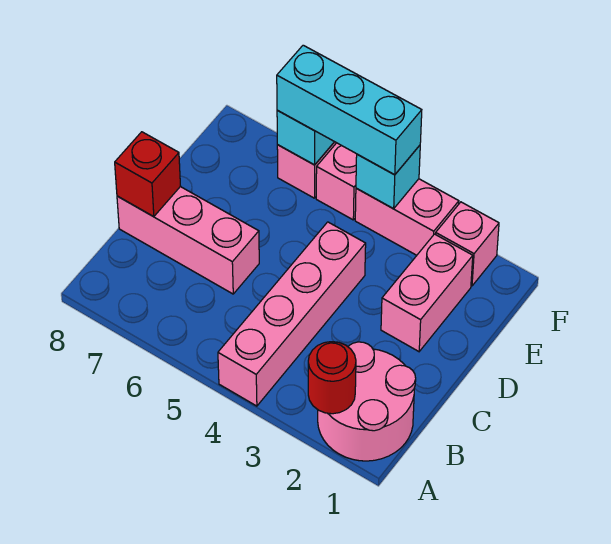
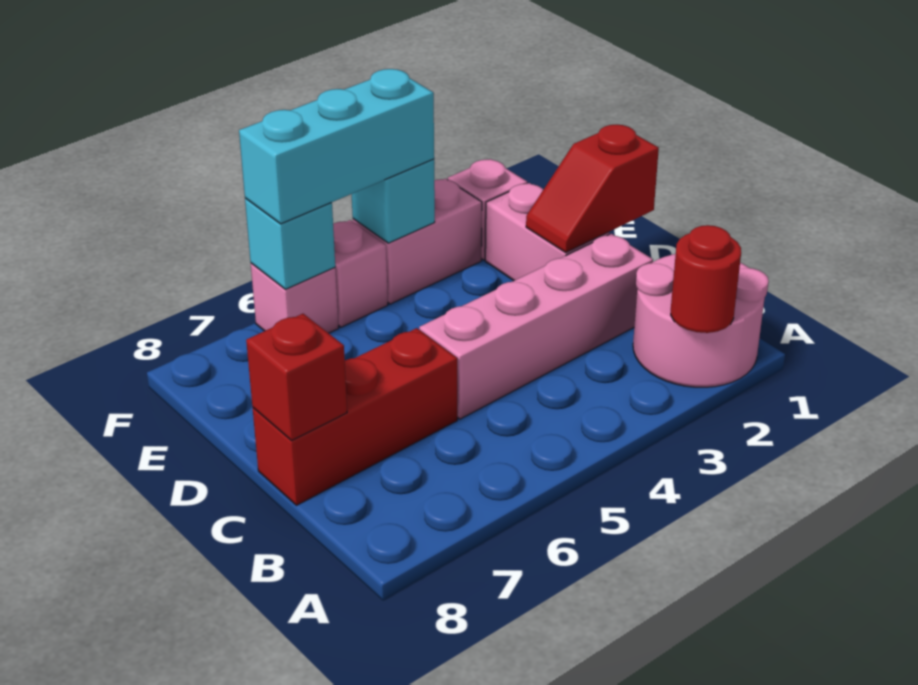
pink brick A4:D4 level 1 -> pink brick C2:C5 level 1
pink brick C6:C8 level 1 -> red brick C6:C8 level 1
none -> red slope D1:D2 level 2 top 1

